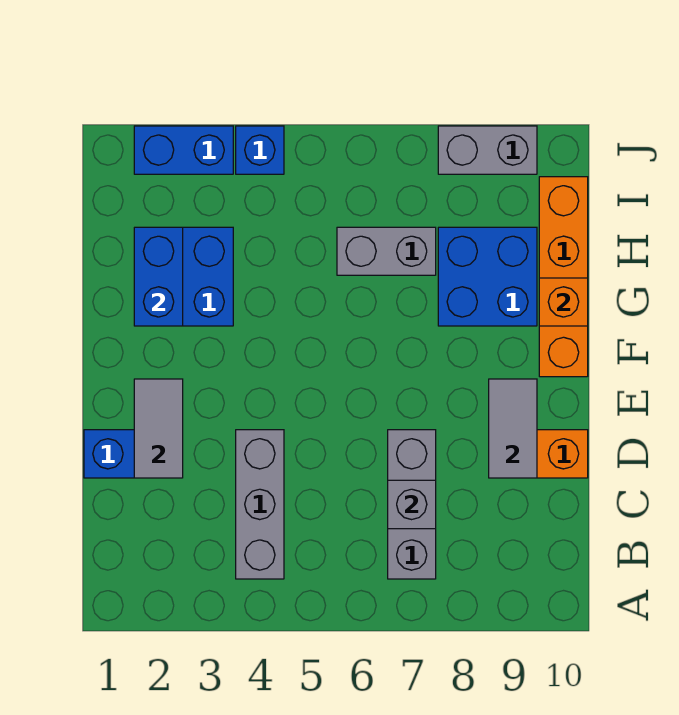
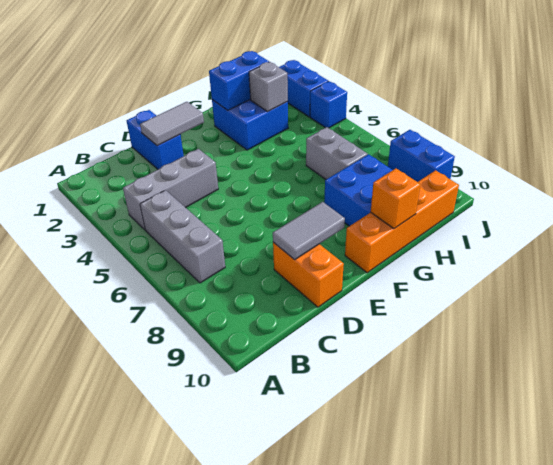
grey brick B7:D7 level 1 -> grey brick B5:B7 level 1
grey brick C7 level 2 -> grey brick H3 level 2
grey brick J8:J9 level 1 -> blue brick J8:J9 level 1

